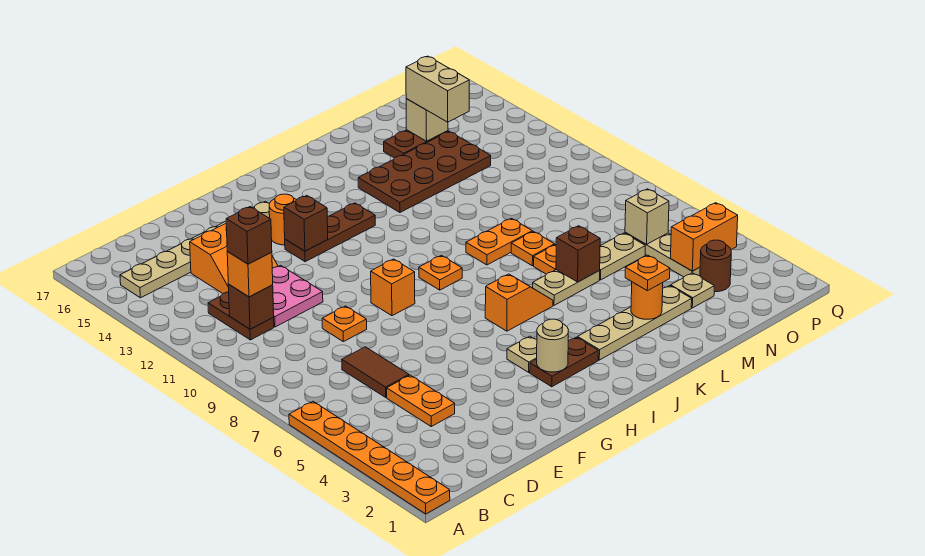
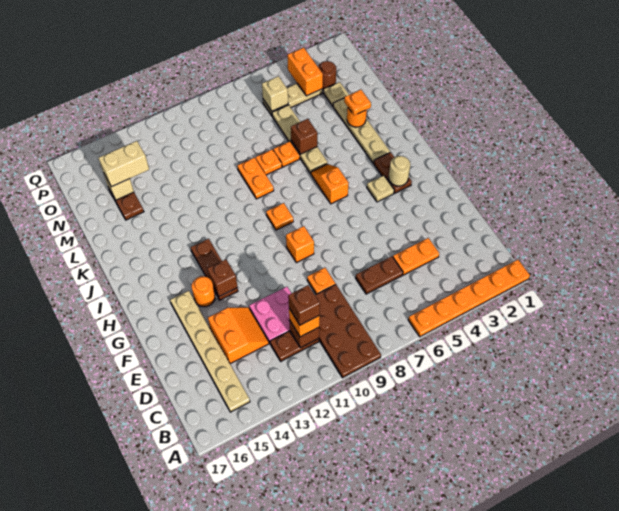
brown tile D6:D7 level 1 -> brown plate D6:D7 level 1
brown plate K13:N14 level 1 -> brown plate A9:D10 level 1

